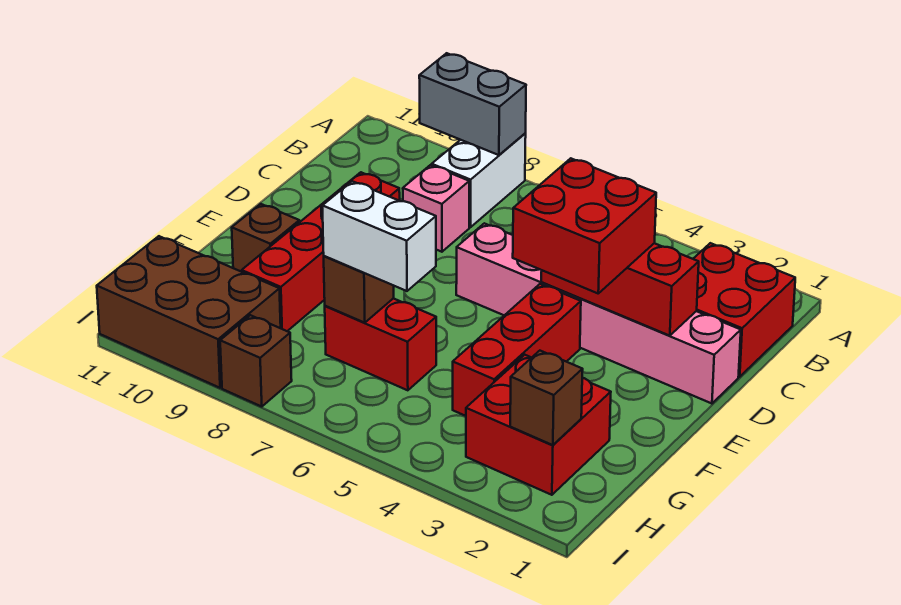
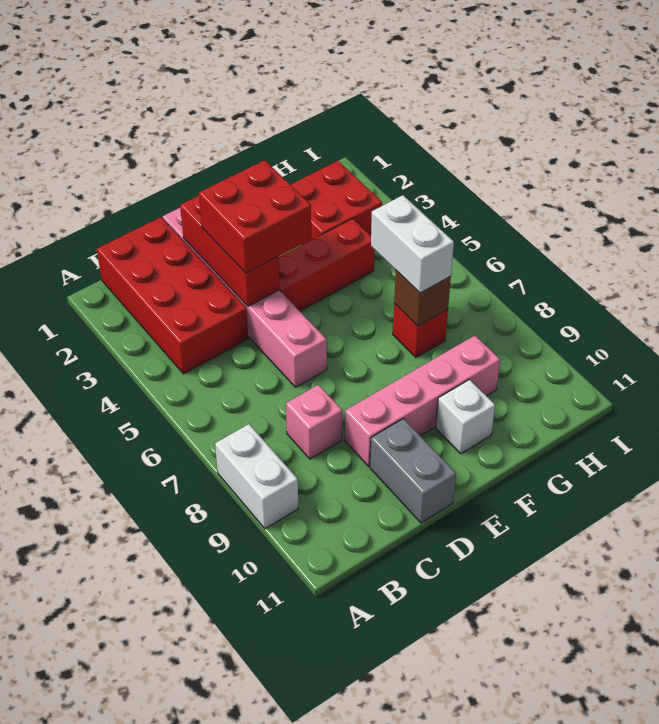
white brick A8:B8 level 1 -> white brick A8:A9 level 1
grey brick A8:A9 level 2 -> grey brick D10:D11 level 1
red brick B1:C2 level 1 -> red brick B1:C4 level 1
red brick D9:G9 level 1 -> pink brick D9:G9 level 1
brown brick F10 level 1 -> white brick F10 level 1
red brick G6:G7 level 1 -> red brick G7 level 1
brown brick H2 level 2 -> none
brown brick H9:I11 level 1 -> none
brown brick I8 level 1 -> none

